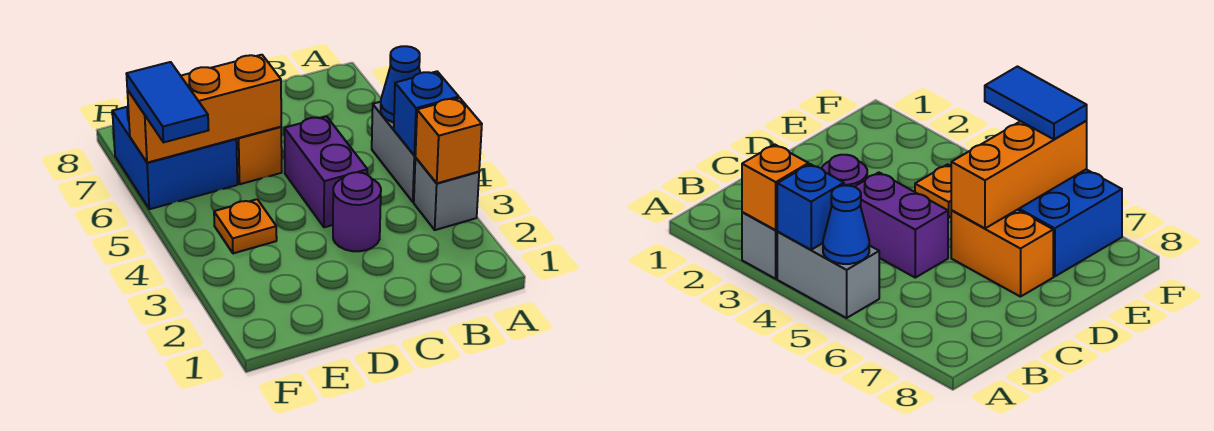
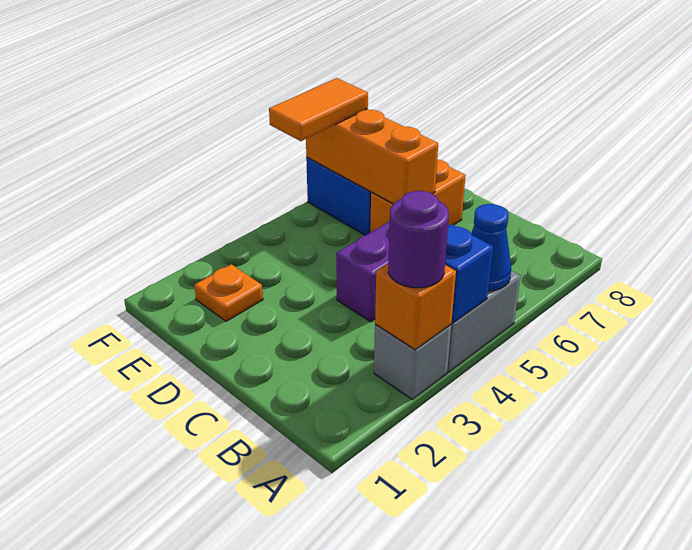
purple round brick C3 level 1 -> purple round brick A3 level 3
orange plate E4 level 1 -> orange plate E2 level 1
blue tile F5:F6 level 3 -> orange tile F5:F6 level 3

